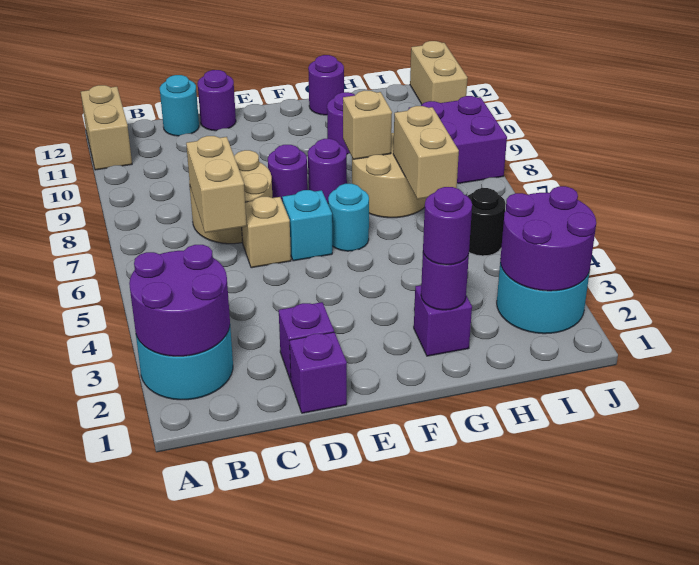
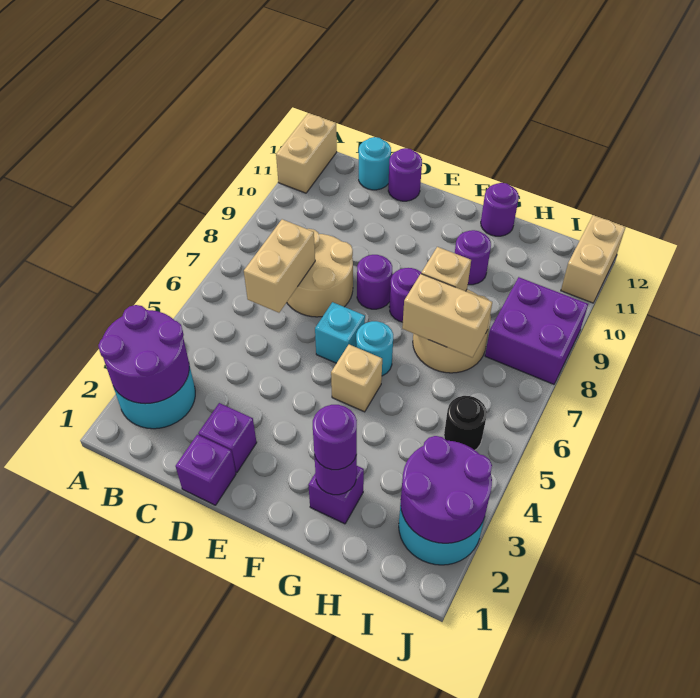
tan brick D6 level 1 -> tan brick F5 level 1
tan brick H6:H7 level 2 -> tan brick G7:H7 level 2

